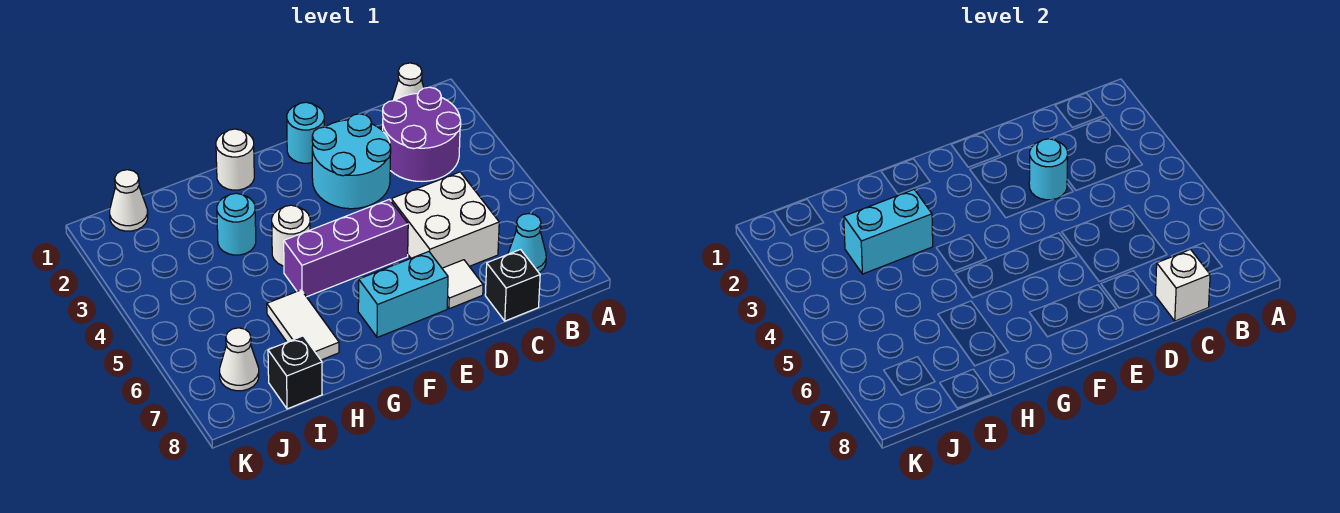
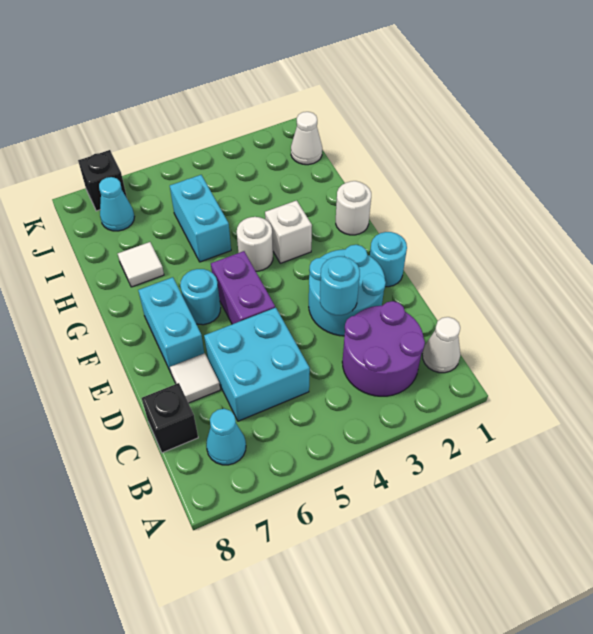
white brick C5:D6 level 1 -> cyan brick C5:D6 level 1
white brick C8 level 2 -> white brick G3 level 1
purple brick E5:G5 level 1 -> purple brick E5:F5 level 1
cyan round brick H3 level 1 -> cyan round brick F6 level 1
cyan brick H3:I3 level 2 -> cyan brick H5:I5 level 1
white tile H6:H7 level 1 -> white tile H7 level 1
black brick I8 level 1 -> black brick K7 level 1
white cone J7 level 1 -> cyan cone J7 level 1

